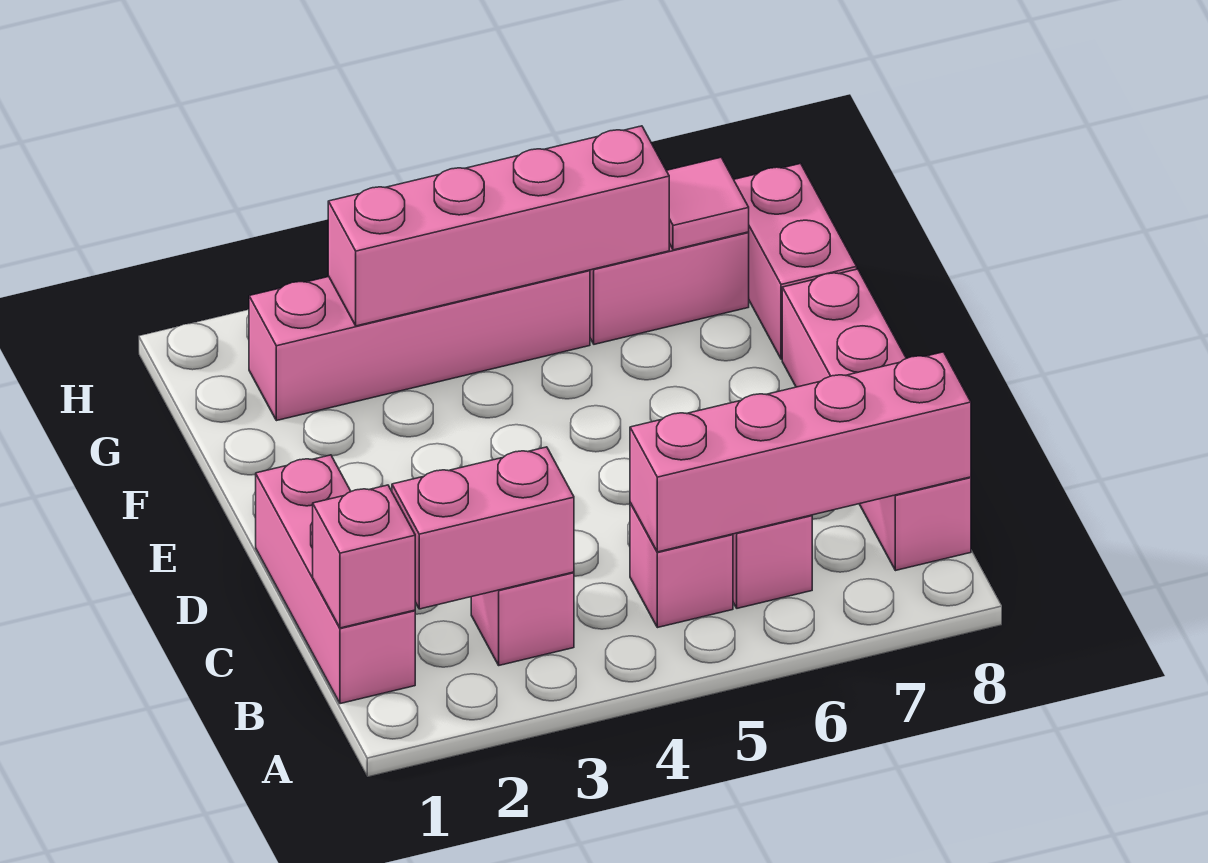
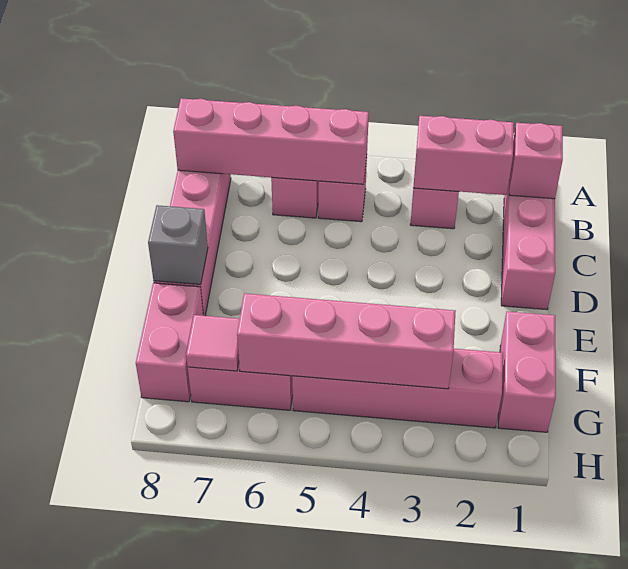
none -> grey brick E8 level 2
none -> pink brick F1:G1 level 1

